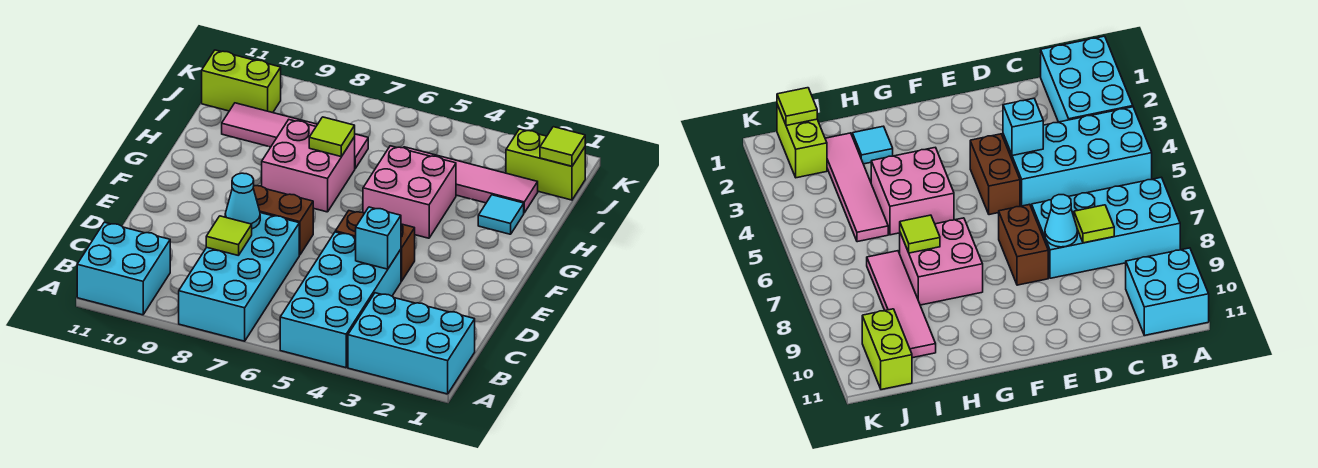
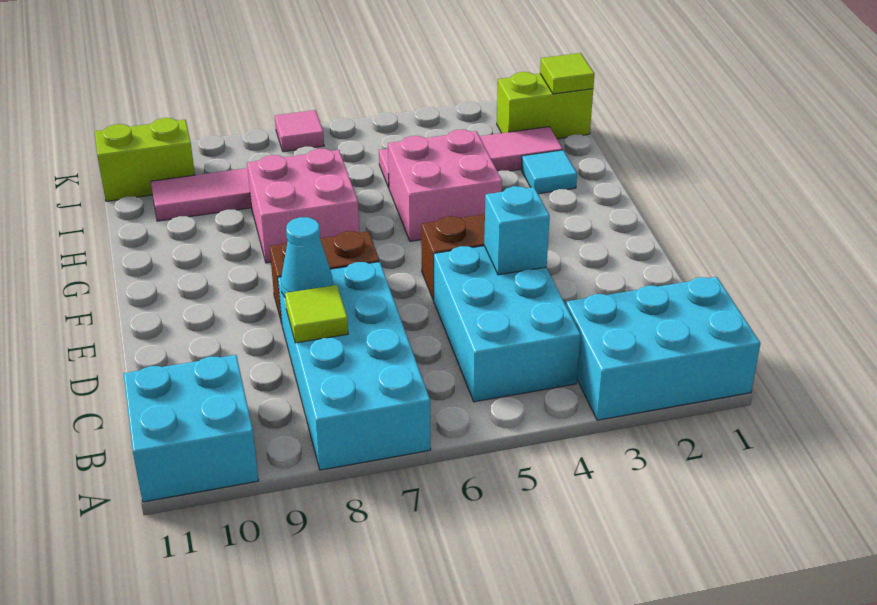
cyan brick A4:D5 level 1 -> cyan brick B4:D5 level 1
lime tile H7 level 2 -> none
none -> pink tile K7 level 1

